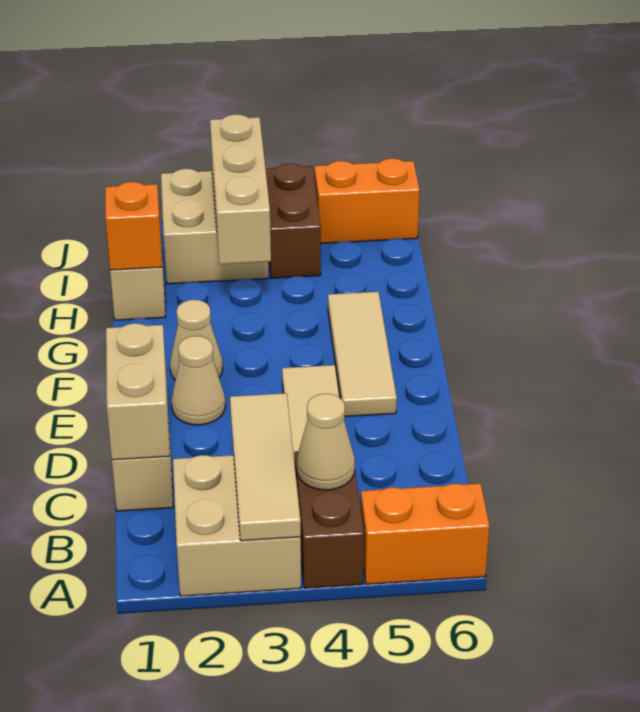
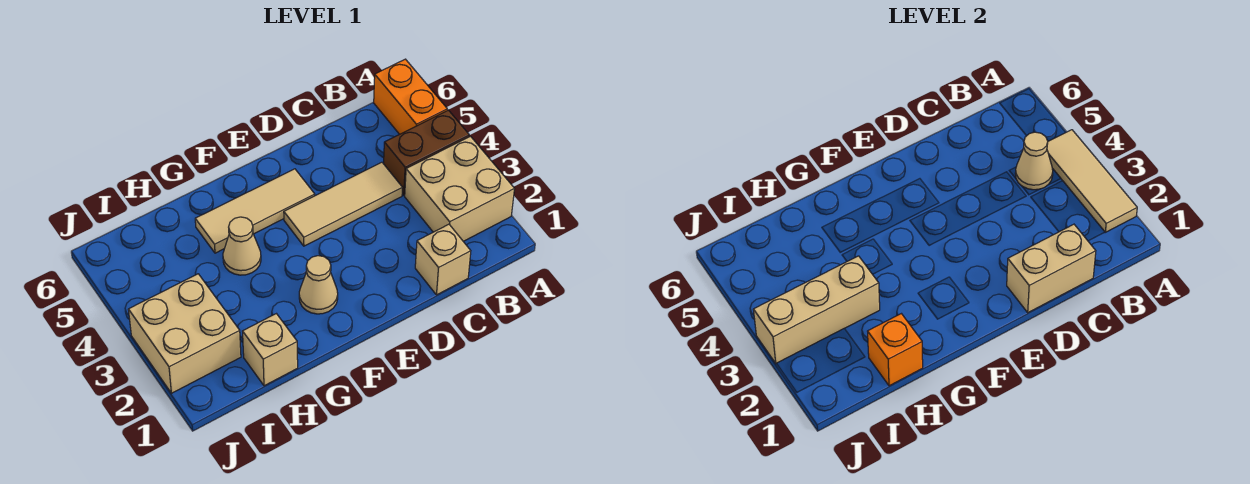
tan tile A3:C3 level 2 -> tan tile A2:A4 level 2
tan cone E2 level 1 -> tan cone G4 level 1
brown brick I4:J4 level 1 -> none
orange brick J5:J6 level 1 -> none

